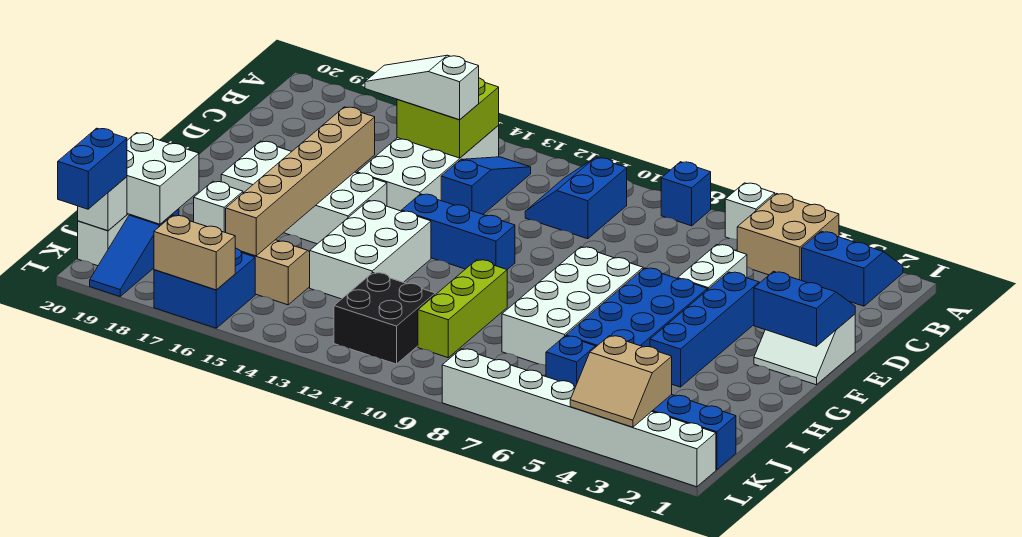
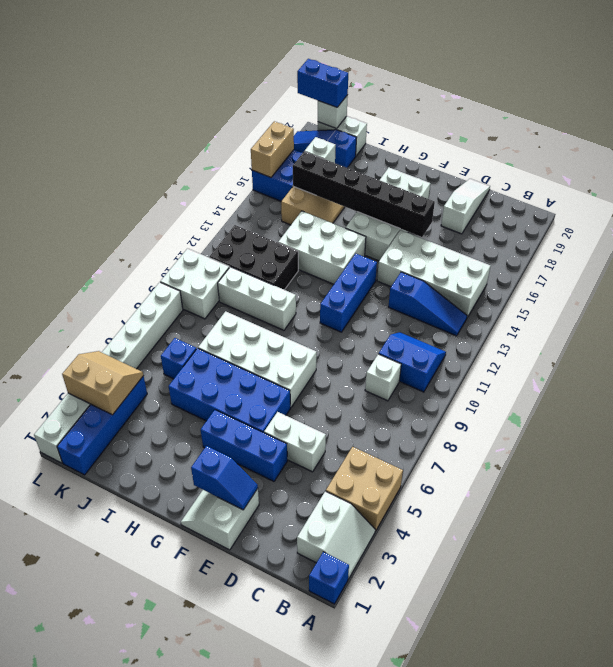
blue slope A2:B3 level 1 top B -> white slope A2:B3 level 1 top B
white brick A6 level 1 -> white brick C9 level 1
blue brick A8 level 1 -> blue brick A1 level 1
lime brick B14:C15 level 2 -> none
white slope C14:C16 level 3 top 14 -> white slope D18:D20 level 1 top 18
blue slope E1:F2 level 2 top F -> blue slope E2:F2 level 2 top F
blue brick E4:H4 level 1 -> blue brick E4:G4 level 1
tan brick E16:J16 level 2 -> black brick E16:J16 level 2
lime brick H10:J10 level 1 -> white brick H10:J10 level 1
white brick I19:J20 level 2 -> white brick K9:L10 level 1
black brick J11:K12 level 1 -> black brick I11:K12 level 1
tan slope K3:L4 level 2 top K -> tan slope K3:L4 level 2 top 3

